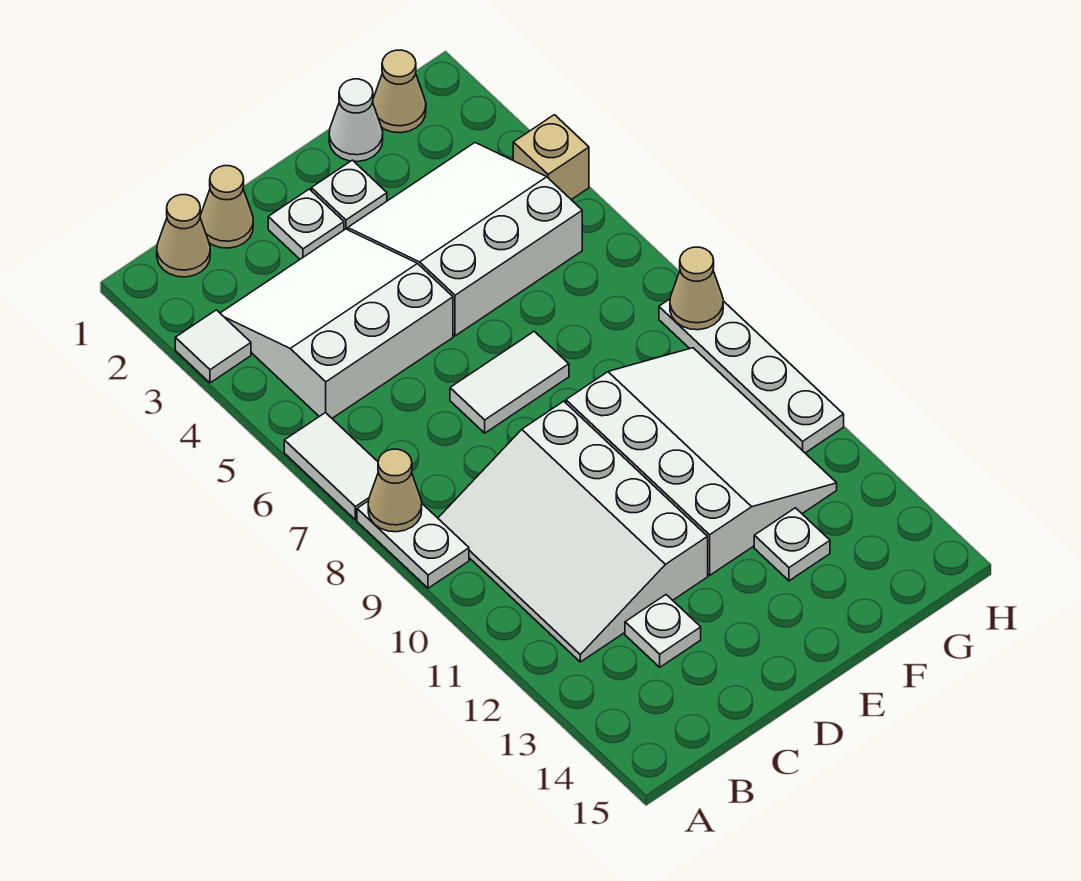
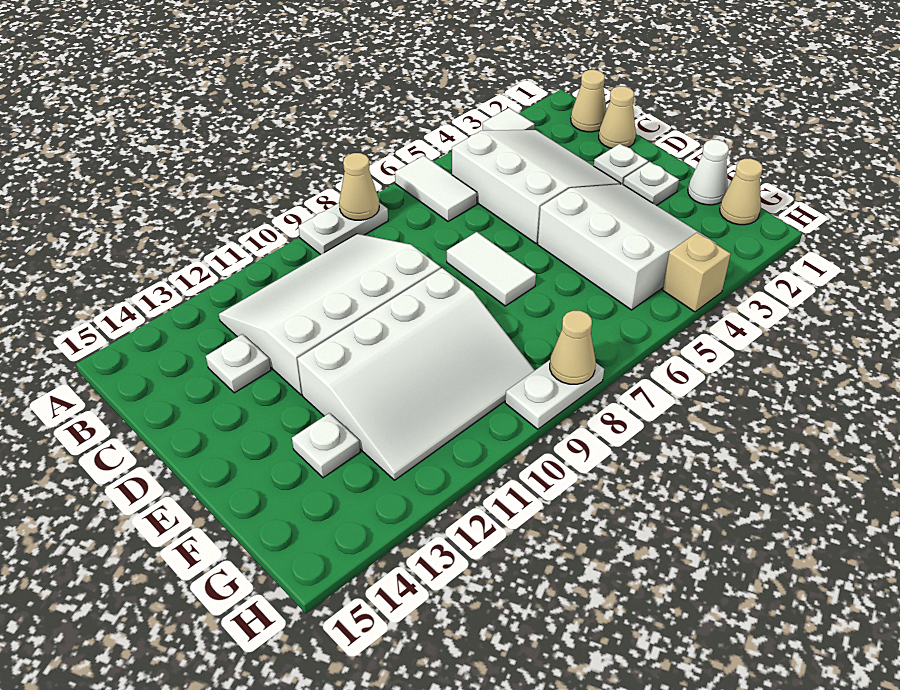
white tile A6:A7 level 1 -> white tile A6:B6 level 1
white plate H8:H11 level 1 -> white plate H8:H9 level 1

